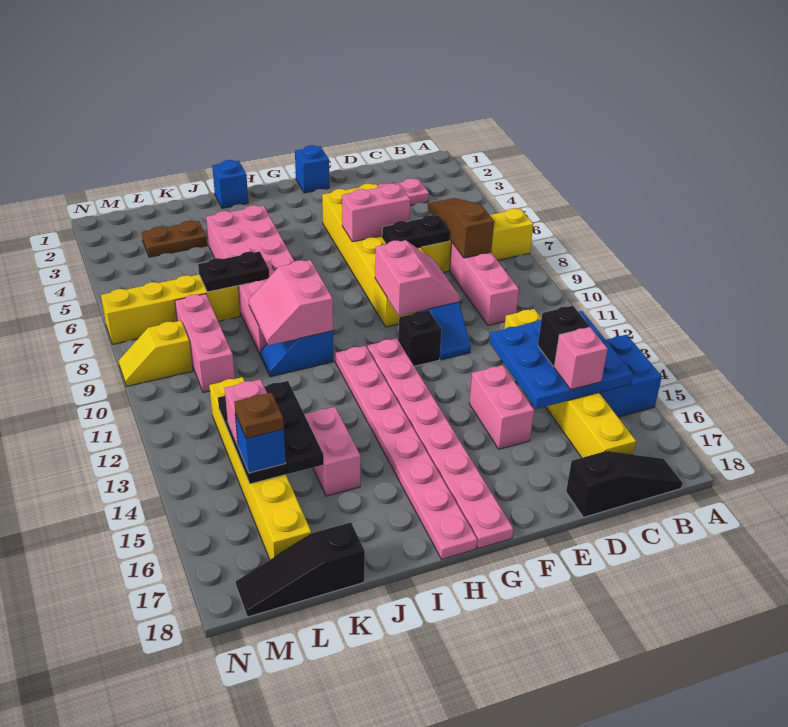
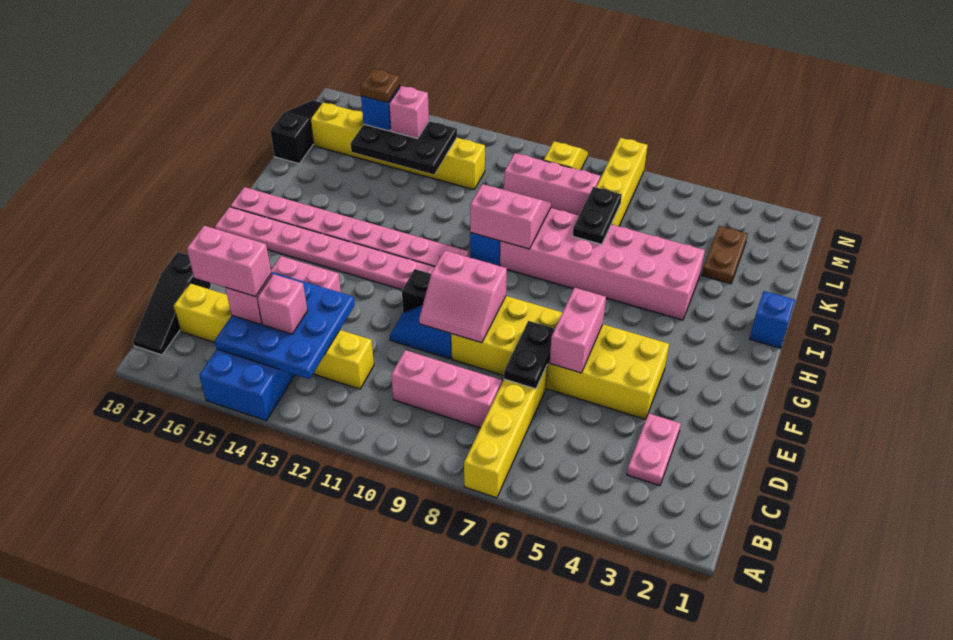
brown slope C6:C8 level 2 top 8 -> none
black brick C14 level 3 -> pink brick C14 level 3
blue brick F1 level 1 -> none
pink brick J14:J15 level 1 -> pink brick C15:C16 level 4

